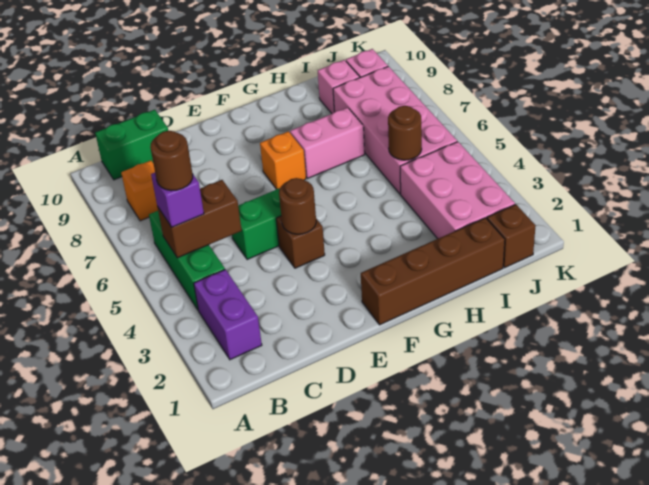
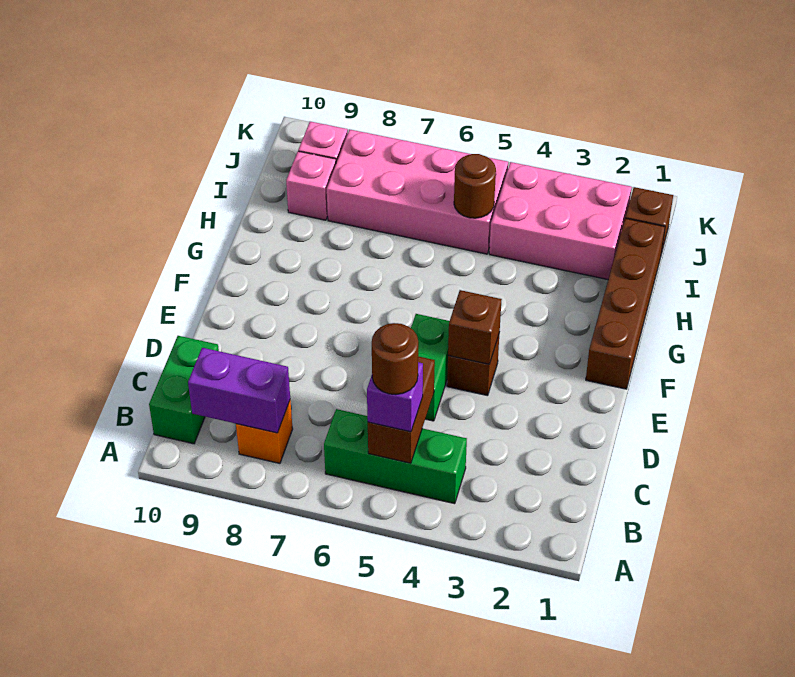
purple brick B2:B3 level 1 -> purple brick B8:B9 level 2
brown round brick E4 level 2 -> brown brick E4 level 2
orange brick F7 level 1 -> none
pink brick G7:H7 level 1 -> none

